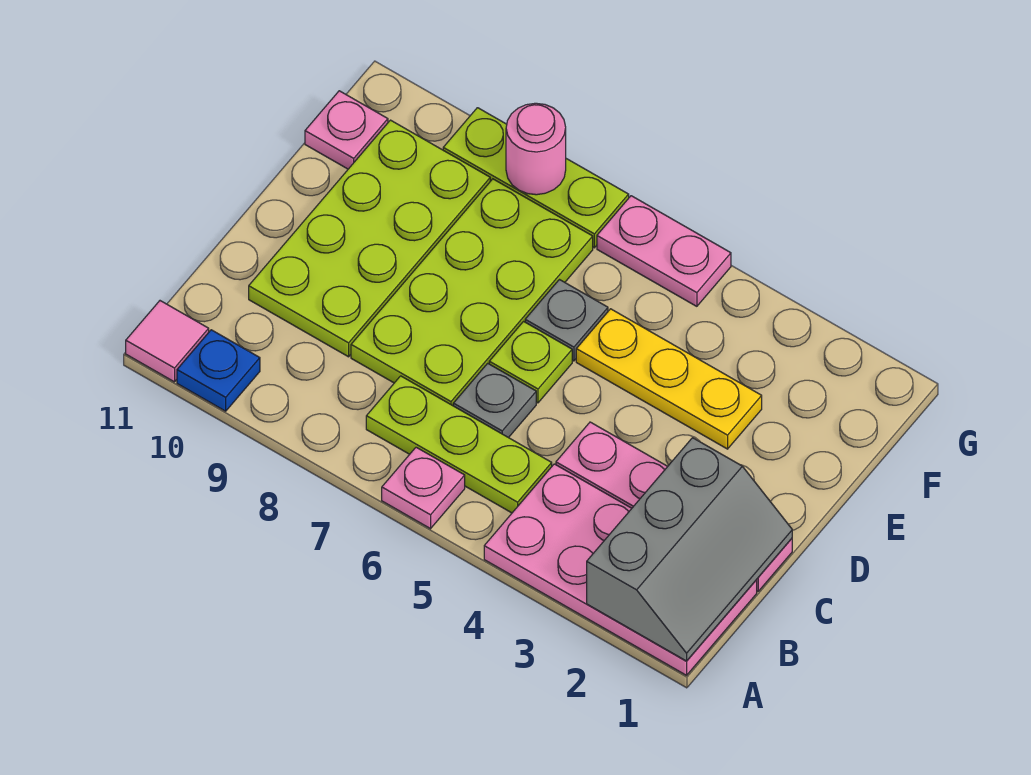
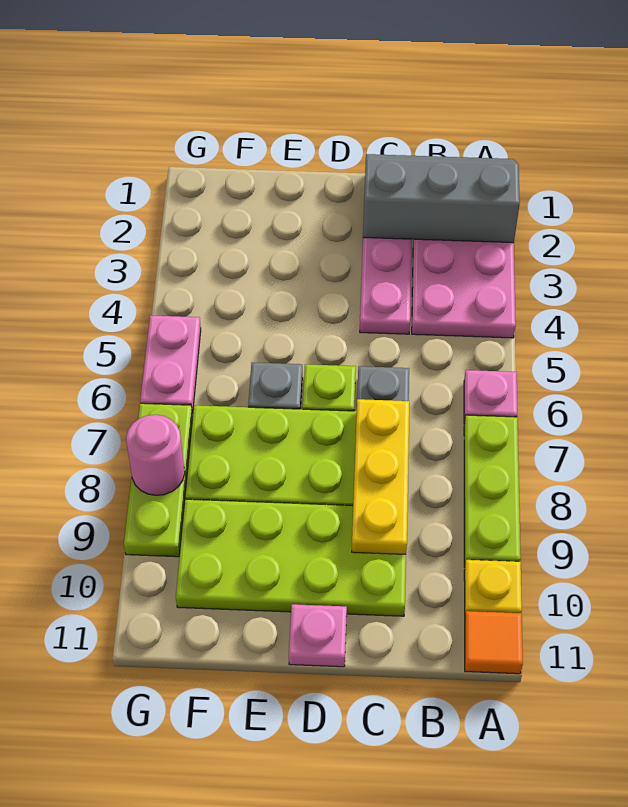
blue plate A10 level 1 -> yellow plate A10 level 1
pink tile A11 level 1 -> orange tile A11 level 1
lime plate B5:B7 level 1 -> lime plate A7:A9 level 1
yellow plate E3:E5 level 1 -> yellow plate C7:C9 level 2
pink plate F11 level 1 -> pink plate D11 level 1

